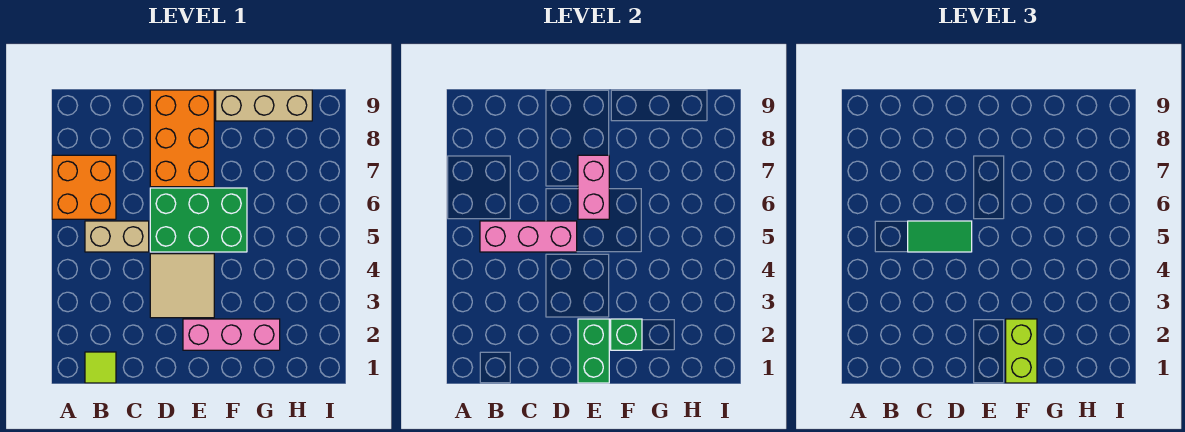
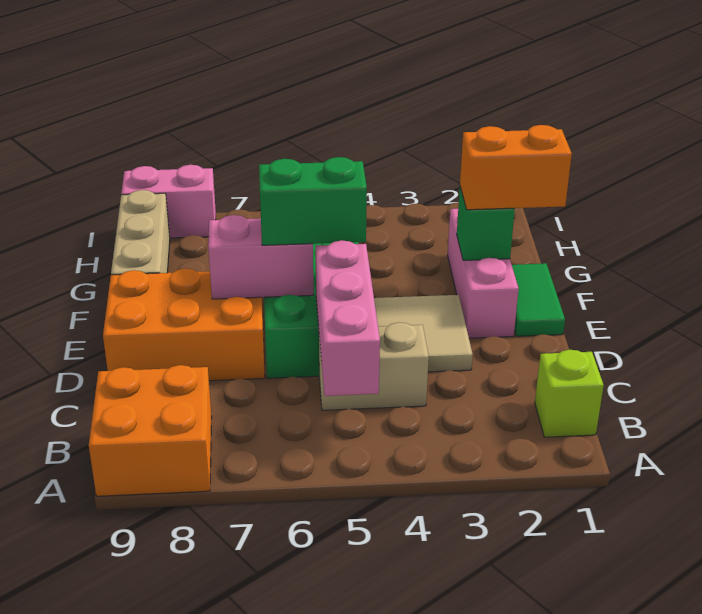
orange brick A6:B7 level 1 -> orange brick A8:B9 level 1
lime tile B1 level 1 -> lime brick B1 level 1
tan brick B5:C5 level 1 -> tan brick C4:C5 level 1
green tile C5:D5 level 3 -> green tile E1:F1 level 1
green brick E1:E2 level 2 -> green brick E5:E6 level 3
lime brick F1:F2 level 3 -> orange brick F1:F2 level 3
none -> pink brick I8:I9 level 1

